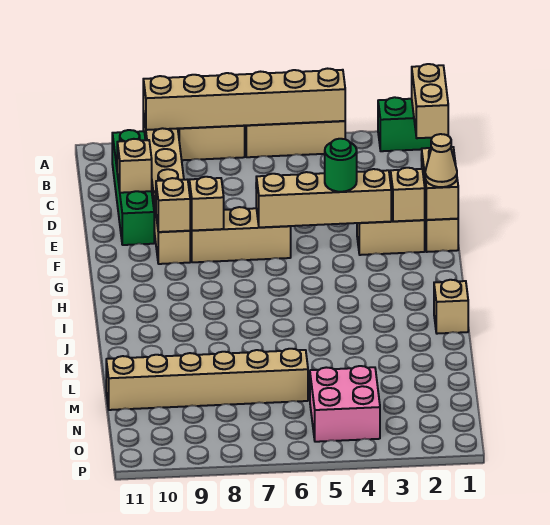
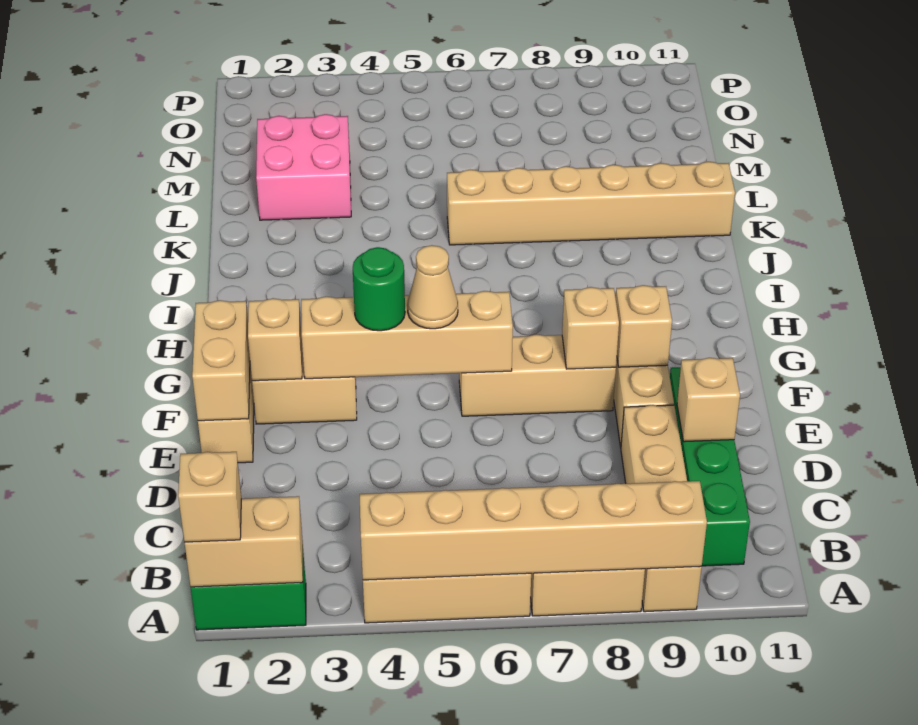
tan brick A1:B1 level 2 -> tan brick A1:A2 level 2
tan cone F1 level 3 -> tan cone F5 level 3
tan brick J1 level 1 -> tan brick A1 level 3
tan brick M6:M11 level 1 -> tan brick K6:K11 level 1
pink brick N4:O5 level 1 -> pink brick L2:M3 level 1

